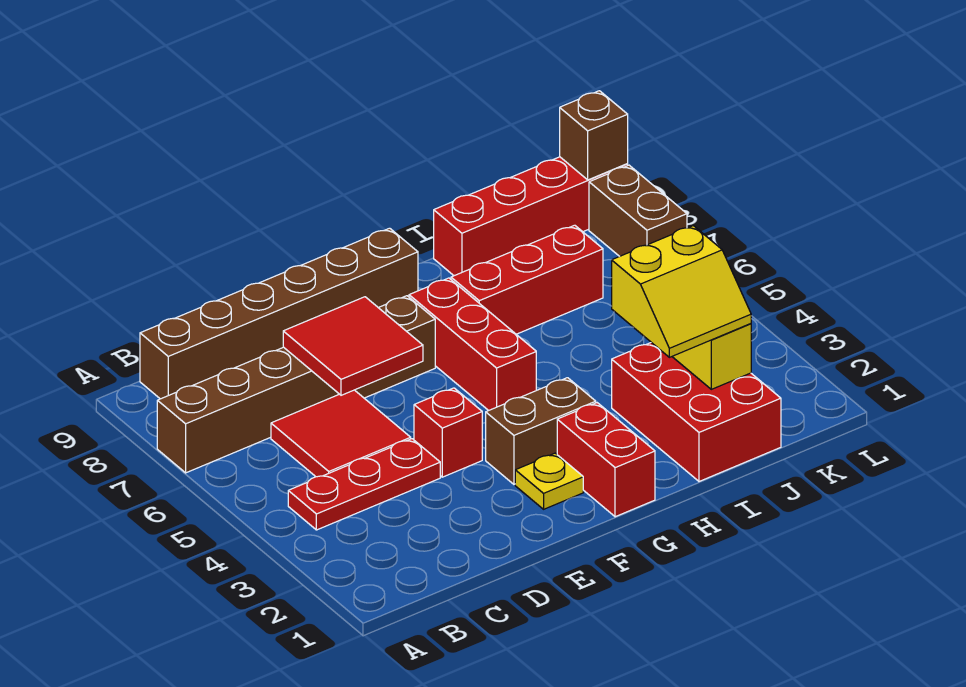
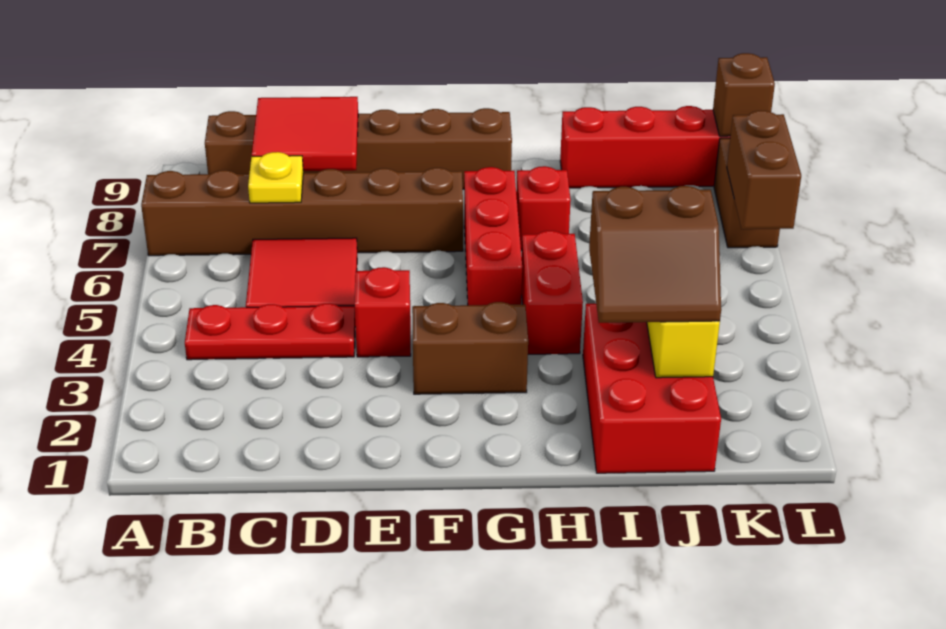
red tile D6:E7 level 2 -> red tile C8:D9 level 2
yellow plate F2 level 1 -> yellow plate C7 level 2
red brick G1:G2 level 1 -> red brick H4:H5 level 1
red brick H7:J7 level 1 -> red brick H7 level 1
yellow slope I2:J3 level 3 top 3 -> brown slope I2:J3 level 3 top 3
none -> brown brick L6:L7 level 2

